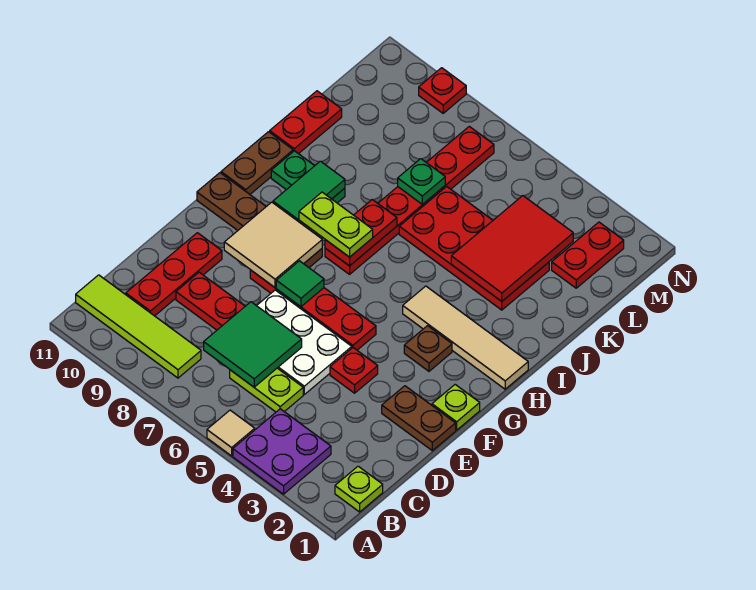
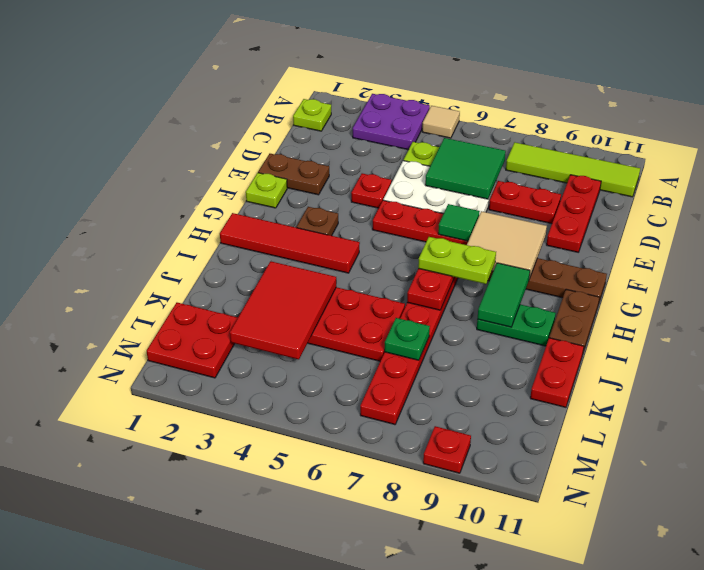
tan tile H1:H4 level 1 -> red tile H1:H4 level 1
red plate L2:M2 level 1 -> red plate L1:M2 level 1

